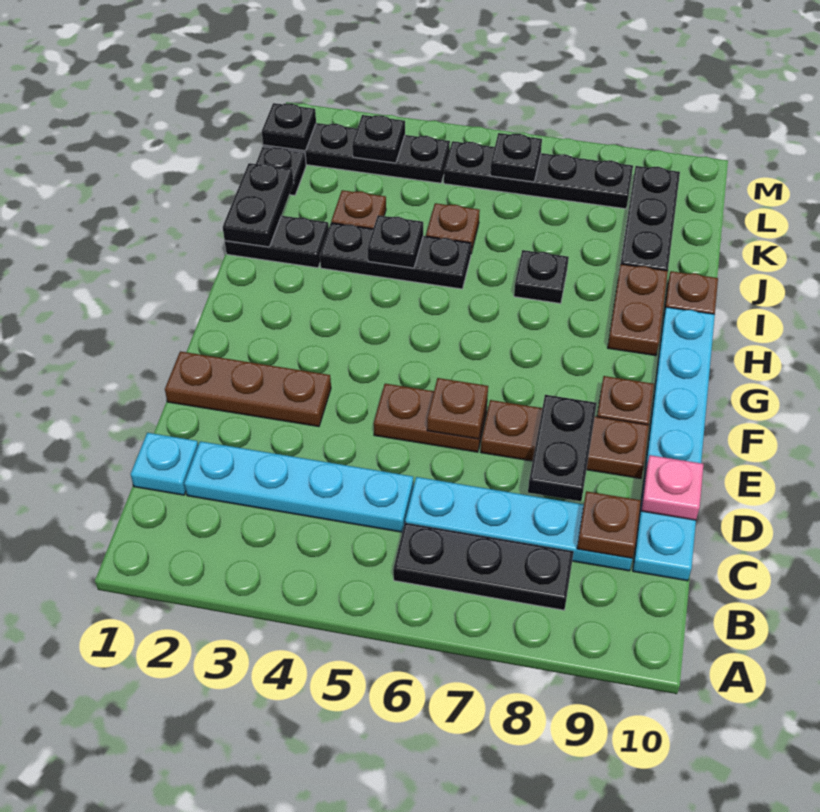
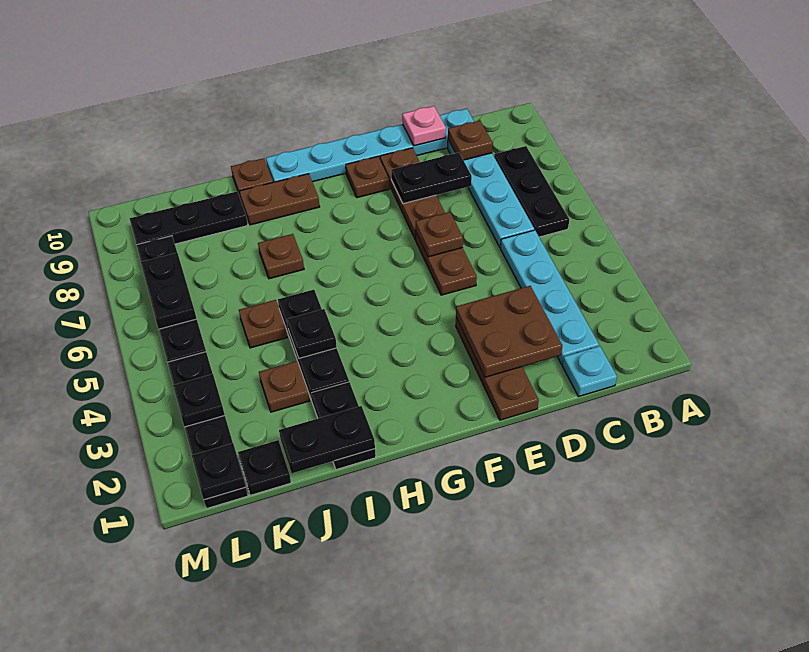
none -> brown plate D2:E3 level 2
black plate I7 level 1 -> brown plate I7 level 1
black plate L6 level 2 -> black plate L6:L7 level 2

